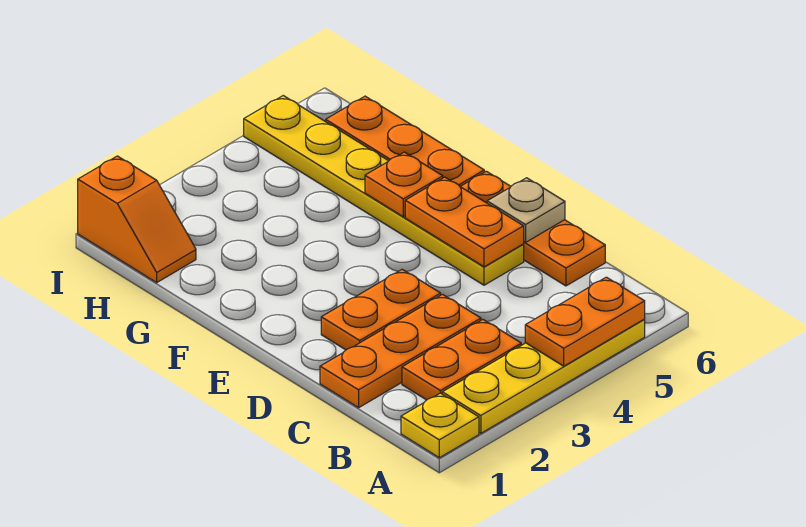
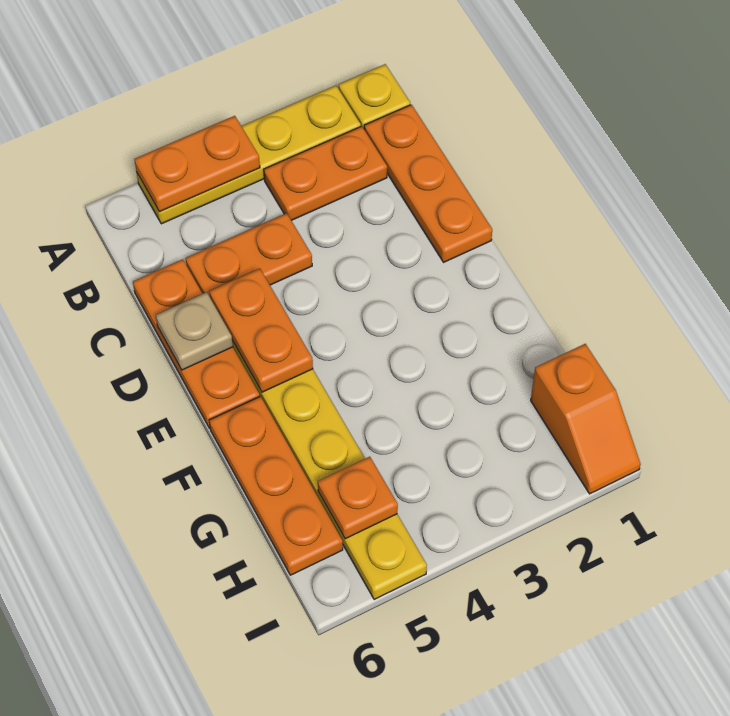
orange plate C1:C3 level 1 -> orange plate B1:D1 level 1
orange plate D2:D3 level 1 -> orange plate C4:C5 level 1
orange plate F5 level 2 -> orange plate H5 level 2
orange slope H1:I1 level 1 top I -> orange slope H1:I1 level 1 top H

